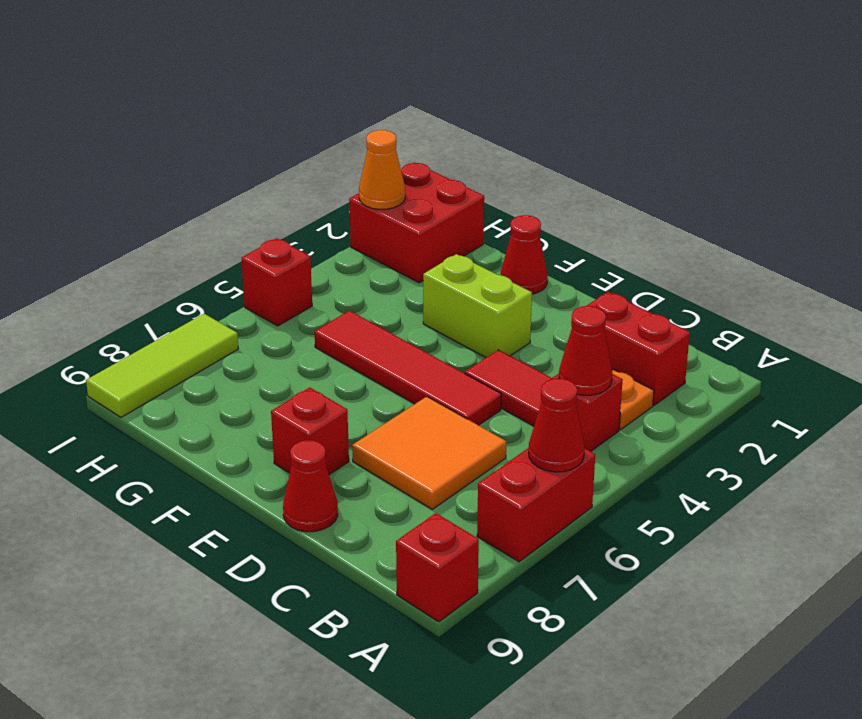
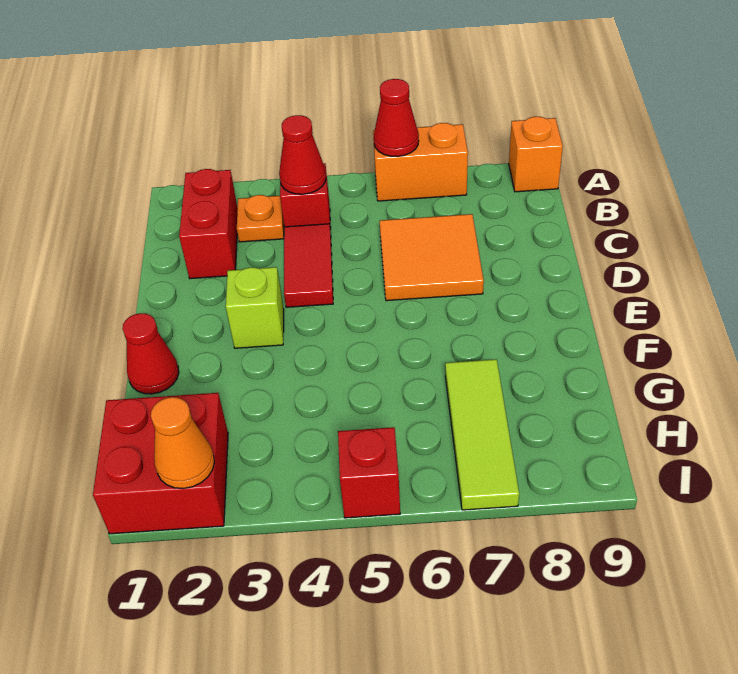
red brick A6:A7 level 1 -> orange brick A6:A7 level 1
red brick A9 level 1 -> orange brick A9 level 1
red tile D5:G5 level 1 -> none
red cone D9 level 1 -> none
lime brick E3:F3 level 1 -> lime brick E3 level 1
red brick E8 level 1 -> none
lime tile I7:I9 level 1 -> lime tile G7:I7 level 1

